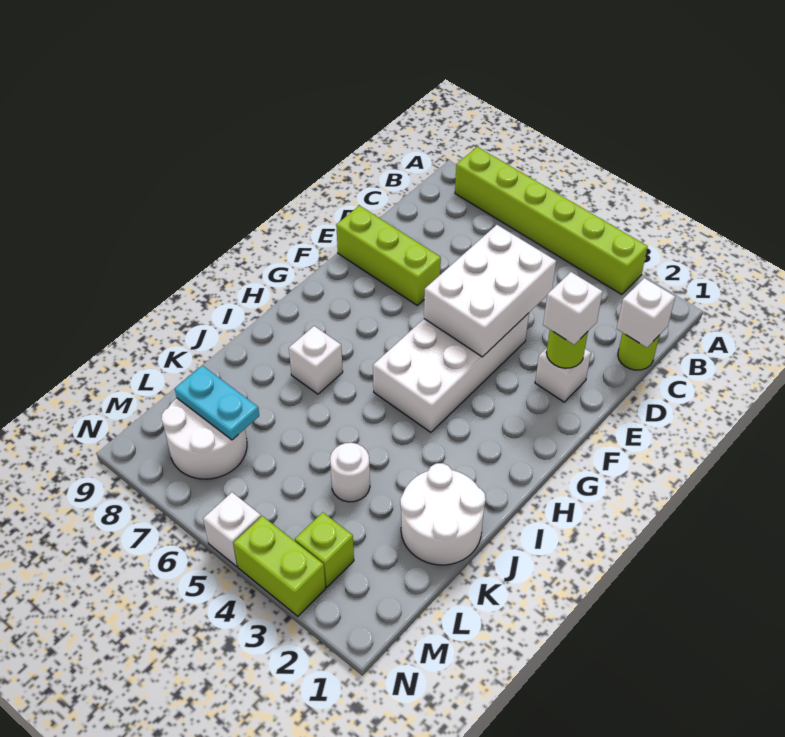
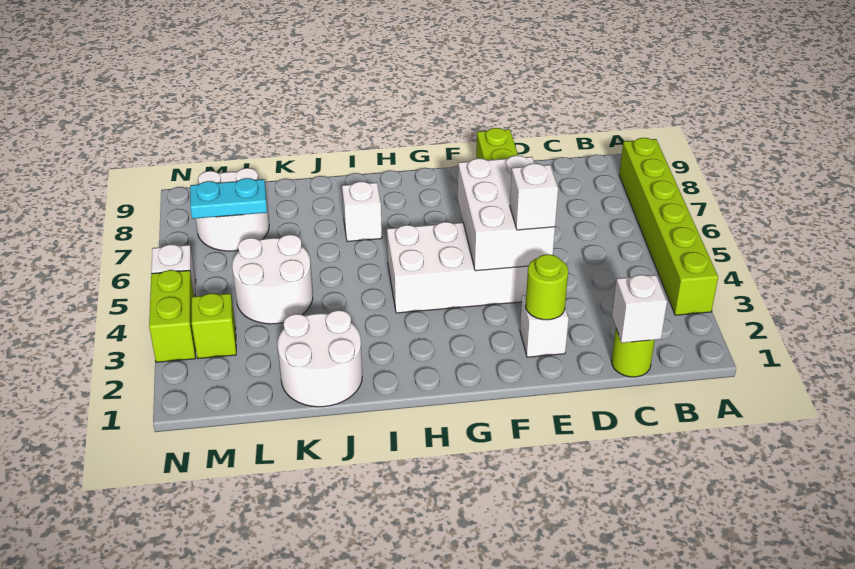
white brick D4:F5 level 2 -> white brick E4:F6 level 2
white brick E2 level 3 -> white brick E4 level 3
white round brick K4 level 1 -> white round brick K4:L5 level 1
cyan plate L7:L8 level 2 -> cyan plate L7:M7 level 2

